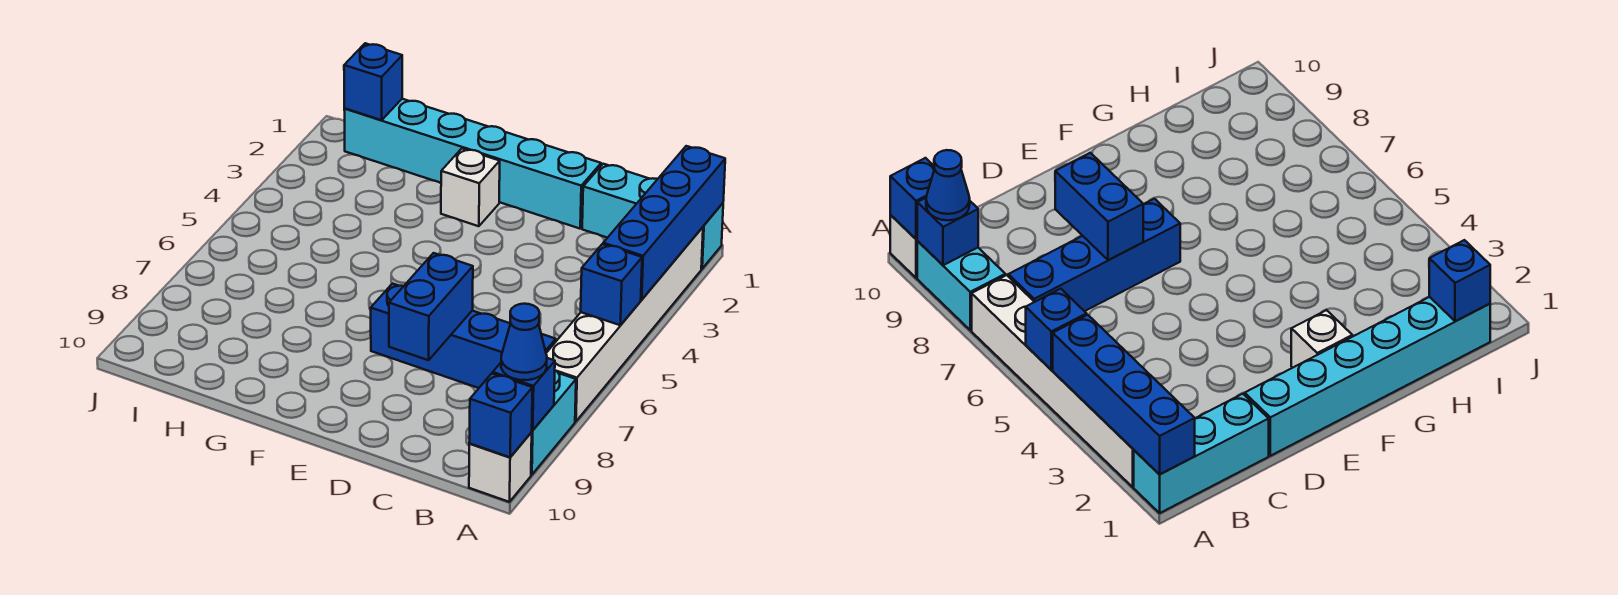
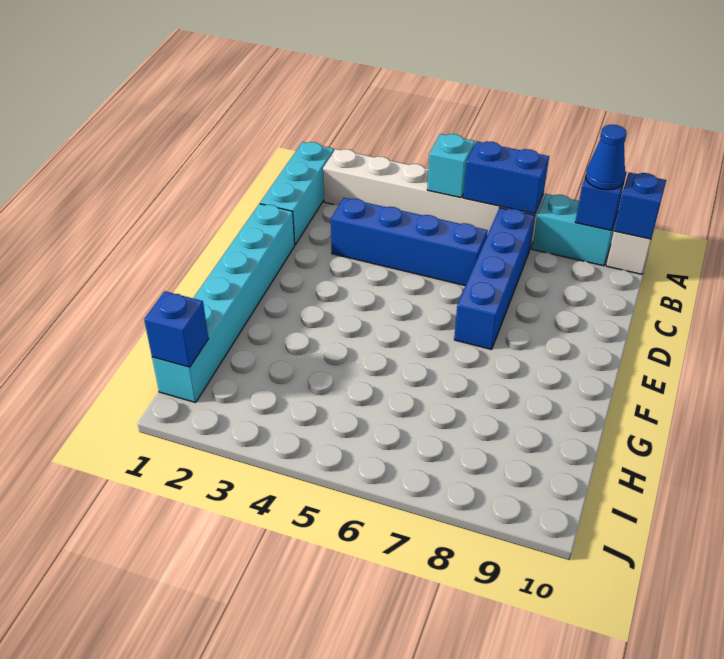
blue brick A1:A4 level 2 -> blue brick C3:C6 level 1
blue brick A5 level 2 -> cyan brick A5 level 2
blue brick D7:D8 level 2 -> blue brick A6:A7 level 2
white brick F2 level 1 -> none

